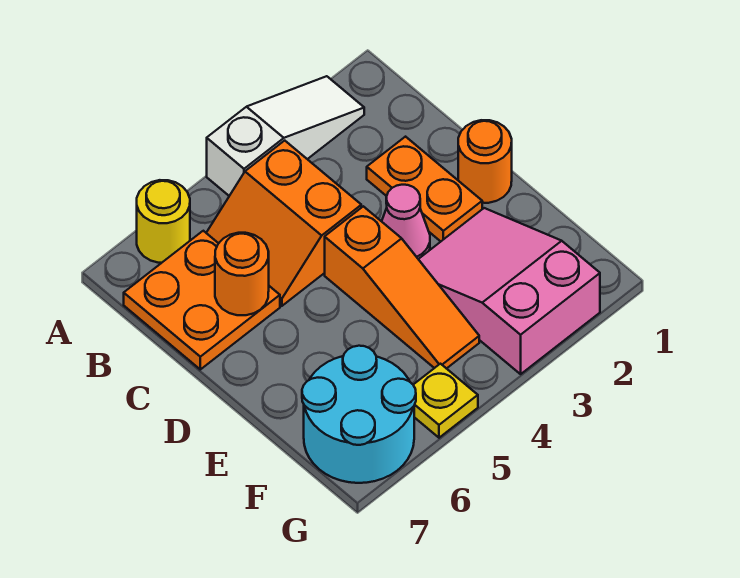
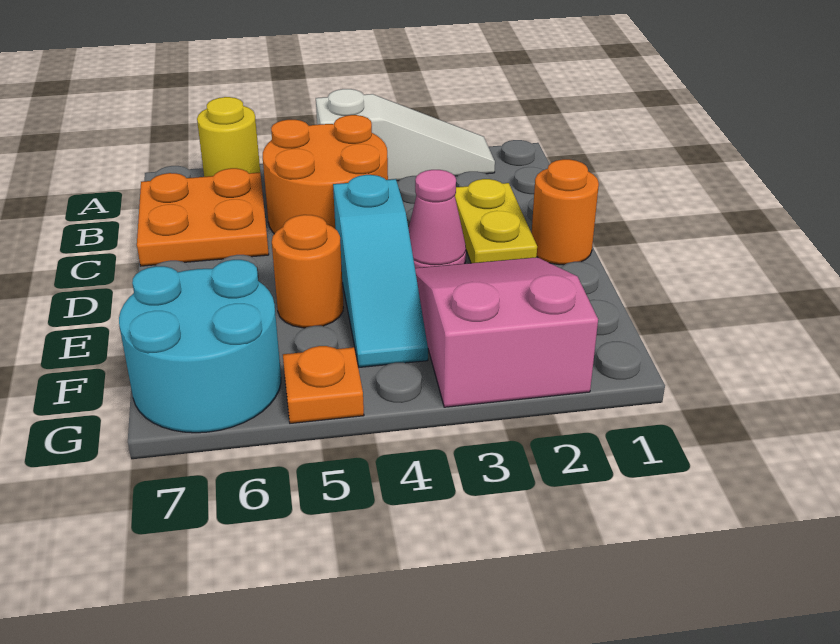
orange slope B4:C5 level 1 top 4 -> orange round brick B4:C5 level 1
orange plate C2:D2 level 1 -> yellow plate C2:D2 level 1
orange round brick C6 level 2 -> orange round brick E5 level 1
orange slope D4:F4 level 1 top D -> cyan slope D4:F4 level 1 top D
yellow plate G5 level 1 -> orange plate G5 level 1

